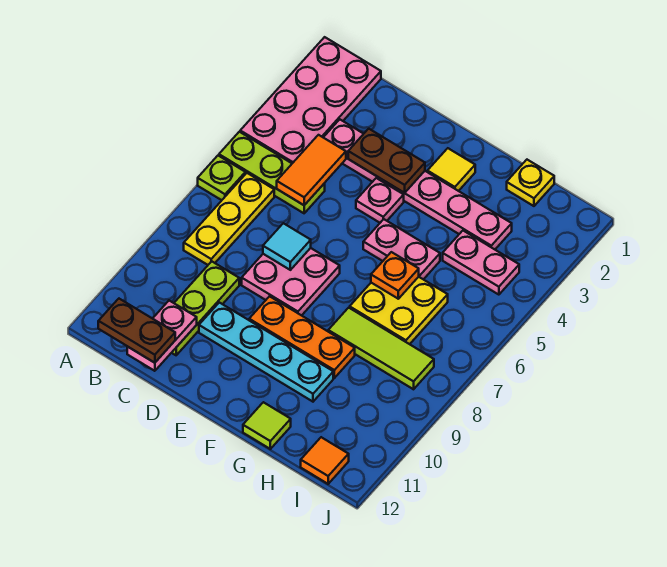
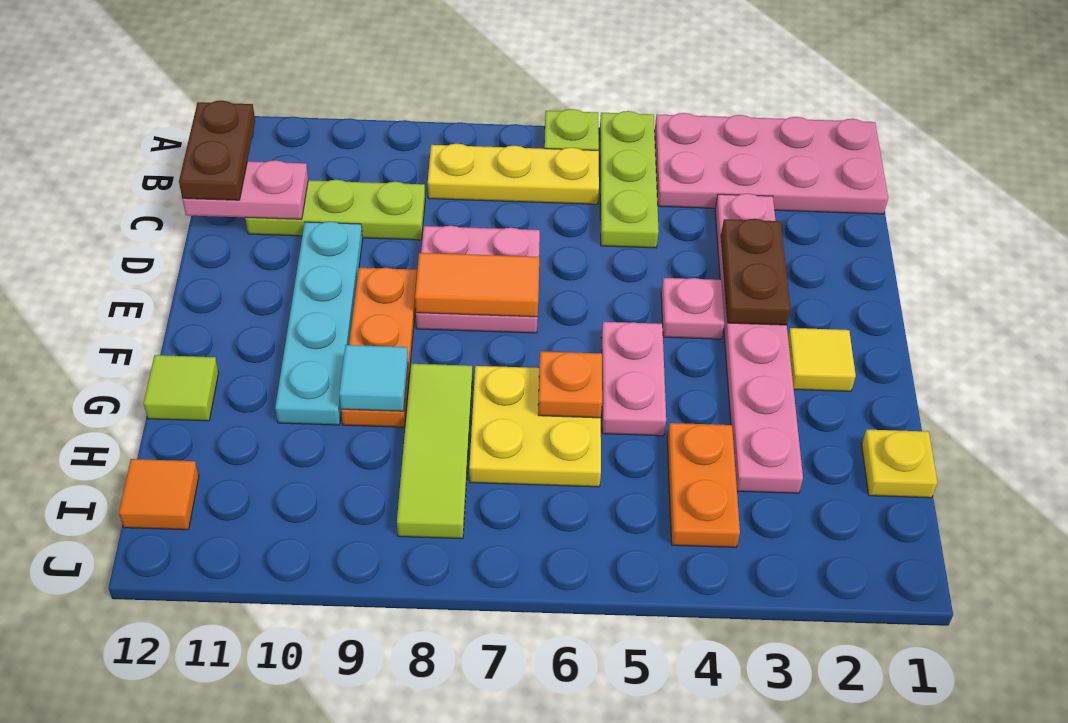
orange tile C4:C5 level 2 -> orange tile E7:E8 level 2
cyan tile D7 level 2 -> cyan tile G9 level 2
pink plate H4:I4 level 1 -> orange plate H4:I4 level 1

